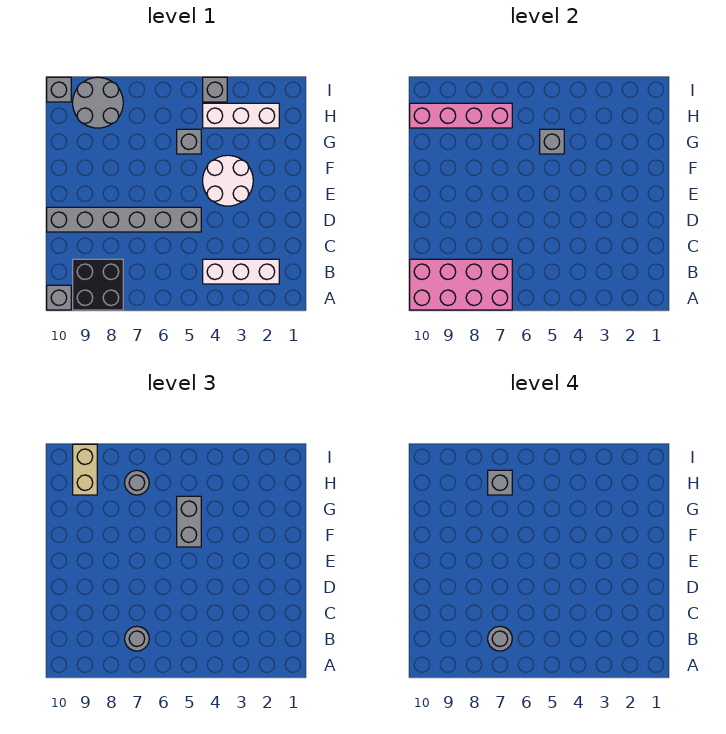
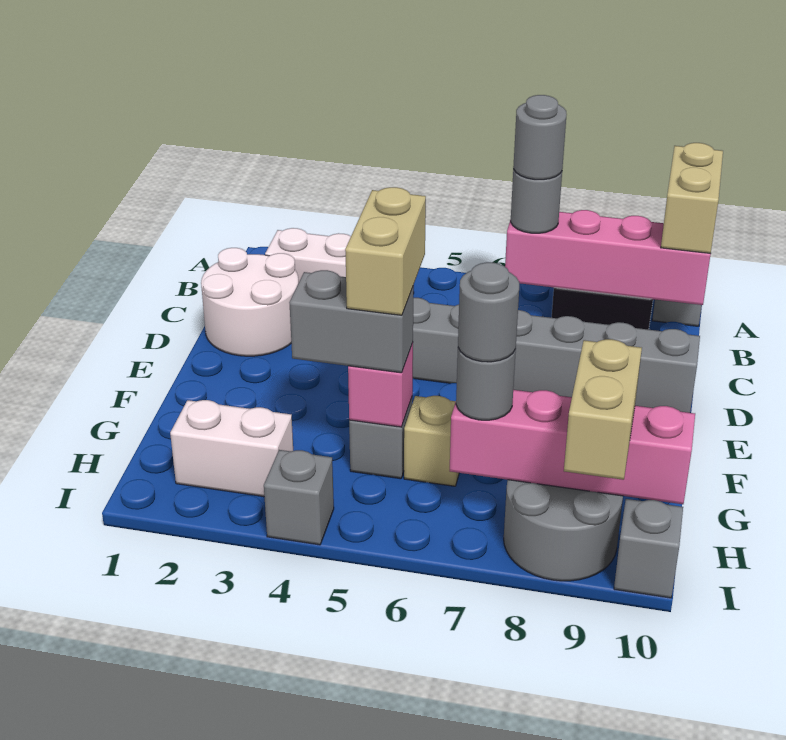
pink brick A7:B10 level 2 -> pink brick B7:B10 level 2
none -> tan brick A10:B10 level 3
white round brick E3:F4 level 1 -> white round brick C1:D2 level 1
grey brick F5:G5 level 3 -> grey brick G4:G5 level 3
none -> tan brick F5:G5 level 4
grey brick G5 level 2 -> pink brick G5 level 2
none -> tan brick G6 level 1
white brick H2:H4 level 1 -> white brick H2:H3 level 1
grey brick H7 level 4 -> grey round brick H7 level 4

